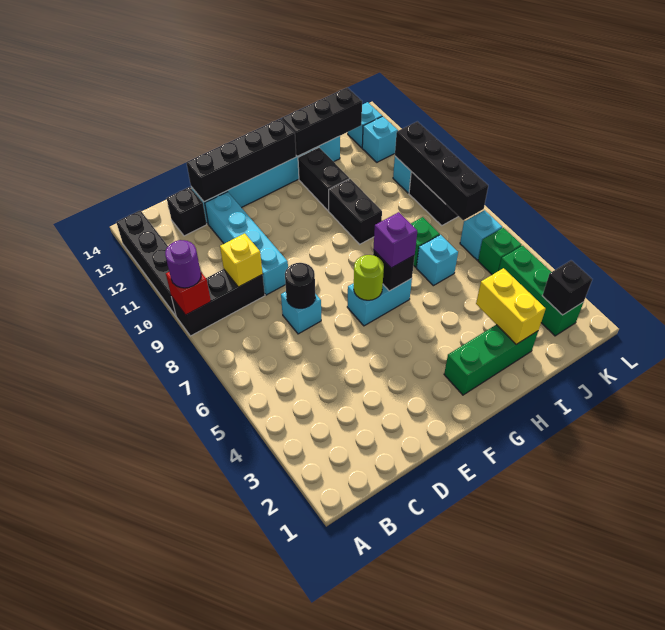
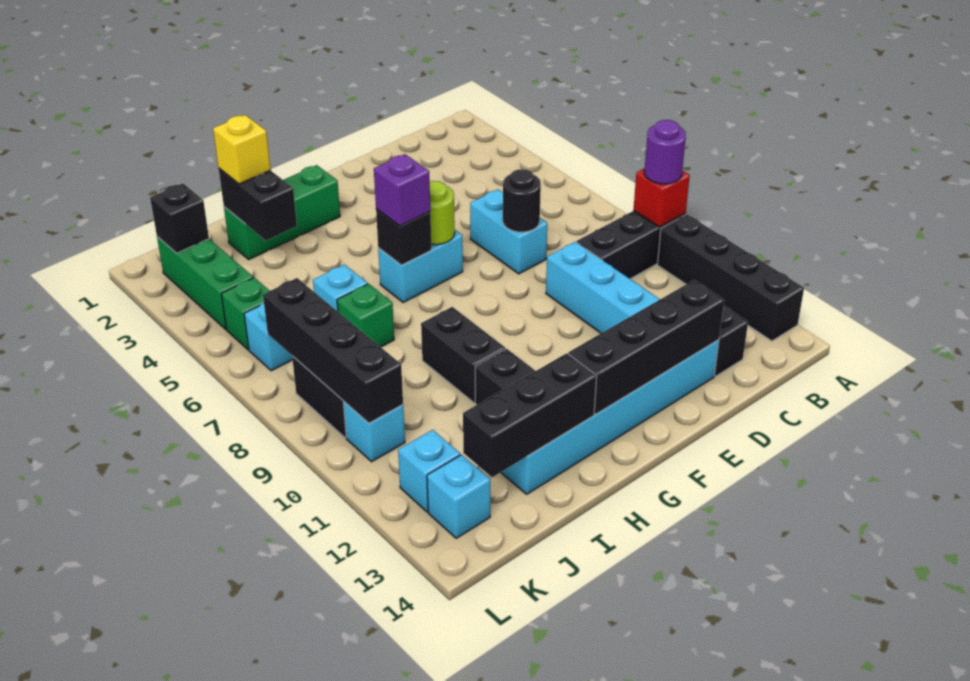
yellow brick C9 level 2 -> yellow brick I2 level 3
cyan brick D7 level 1 -> cyan brick D6:D7 level 1
yellow brick I2:I3 level 2 -> black brick I2:I3 level 2

